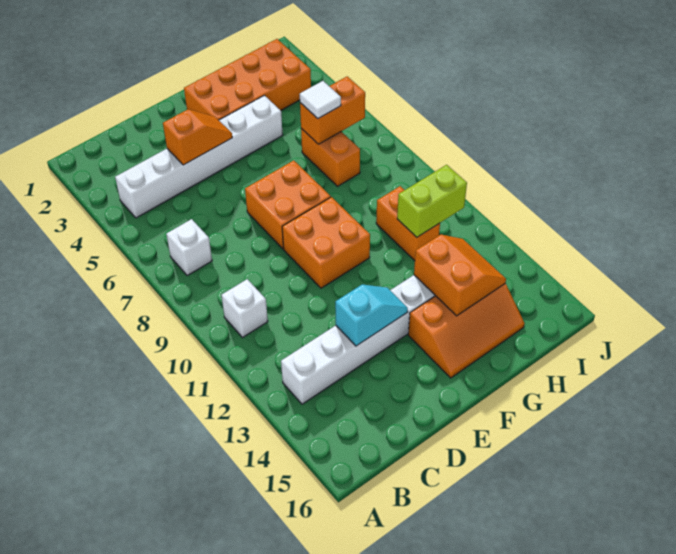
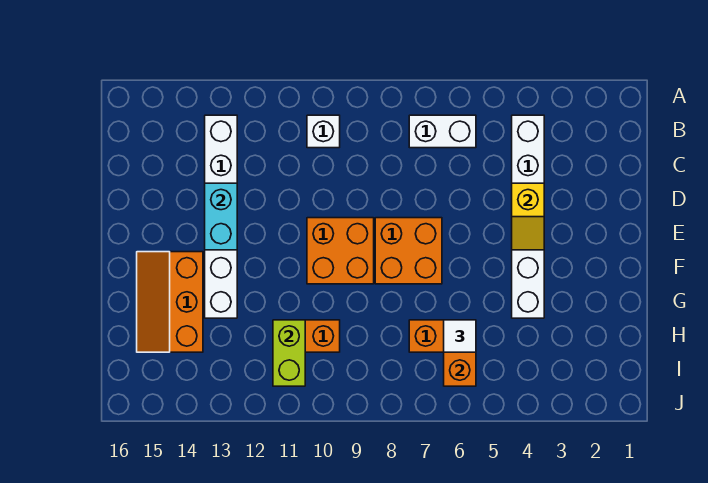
white brick B7 level 1 -> white brick B6:B7 level 1
orange slope D4:E4 level 2 top D -> yellow slope D4:E4 level 2 top D
cyan slope D13:E13 level 2 top D -> cyan brick D13:E13 level 2
orange brick F2:I3 level 1 -> none
orange slope G13:H14 level 2 top G -> none

